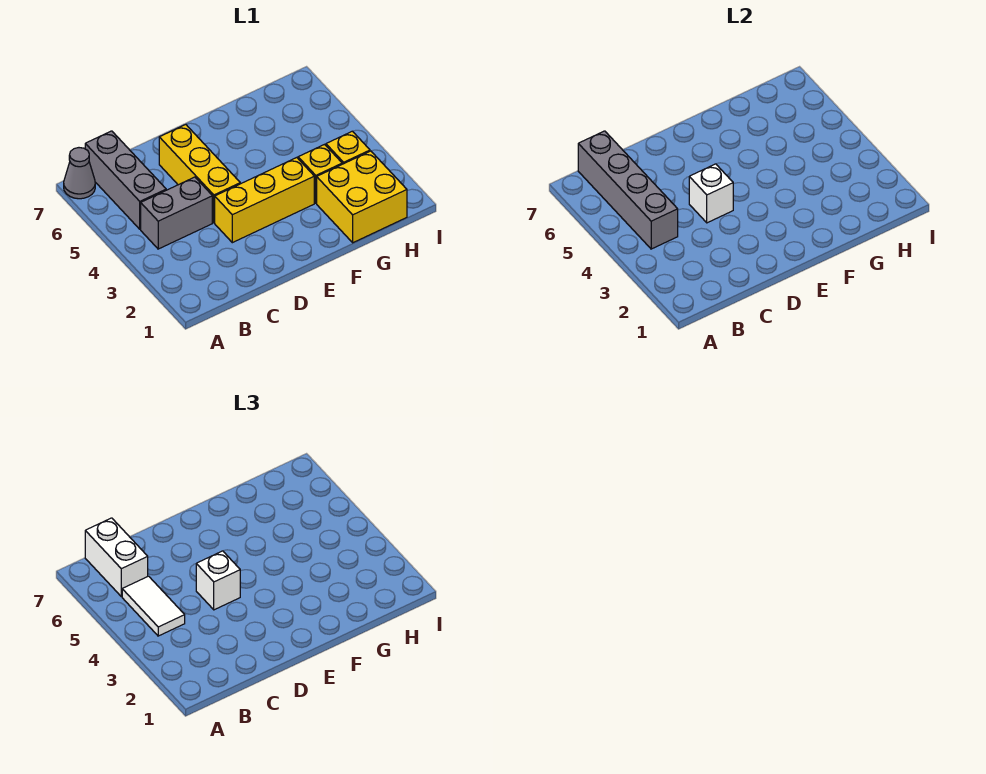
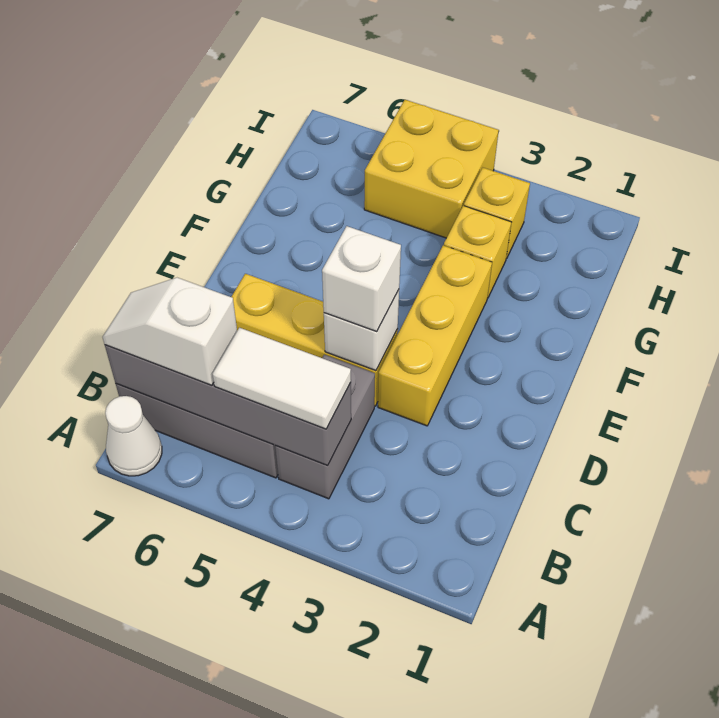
grey cone A7 level 1 -> white cone A7 level 1
white brick B6:B7 level 3 -> white slope B6:B7 level 3 top 6
yellow brick G1:H2 level 1 -> yellow brick H4:I5 level 1

